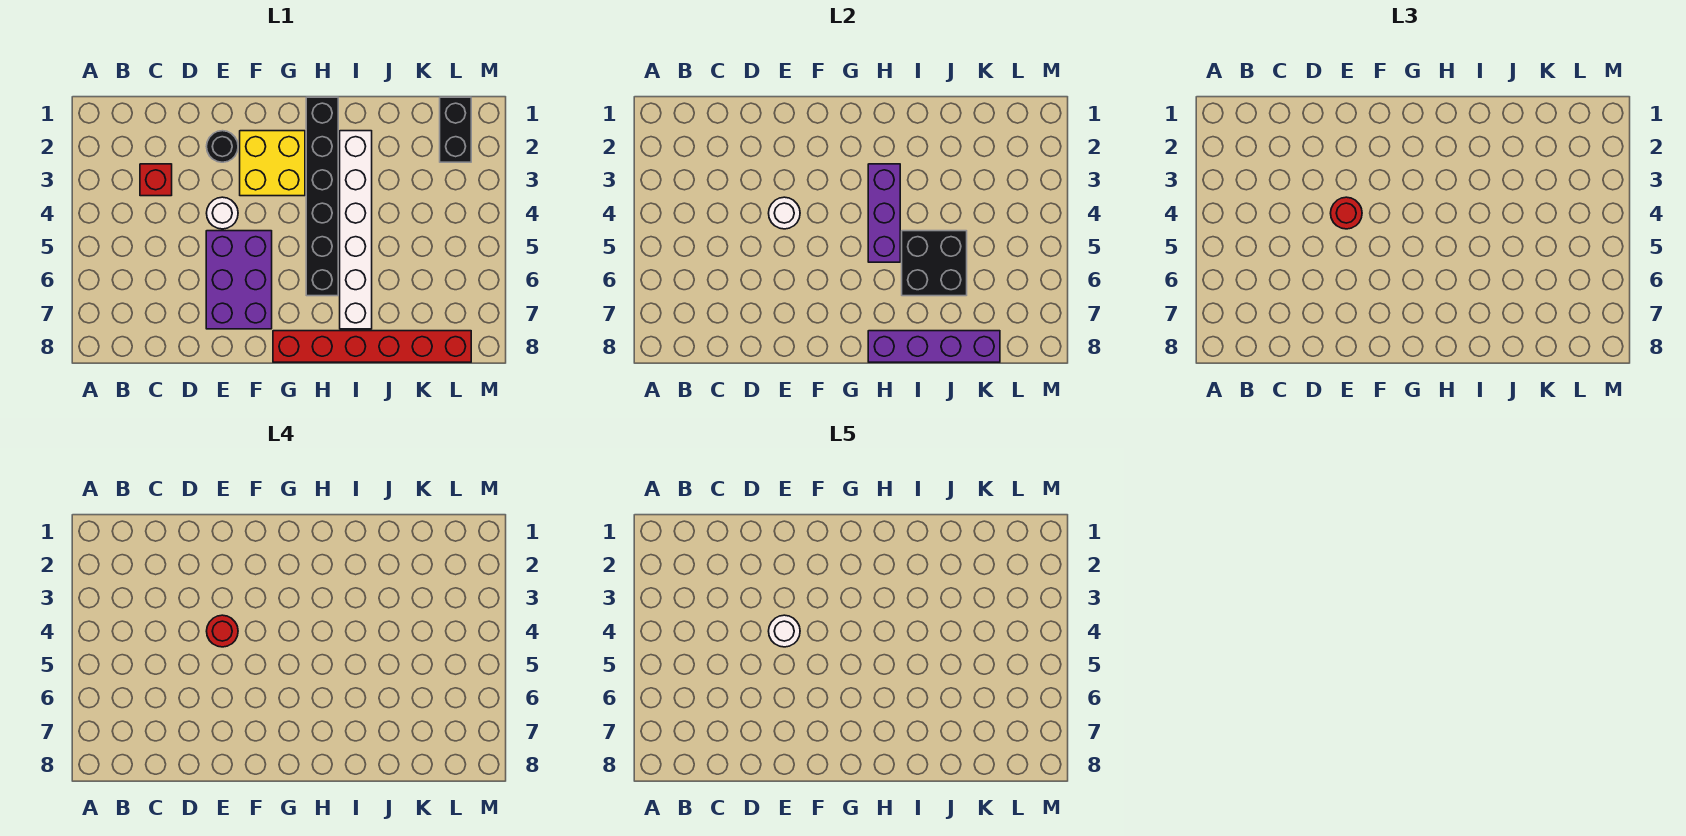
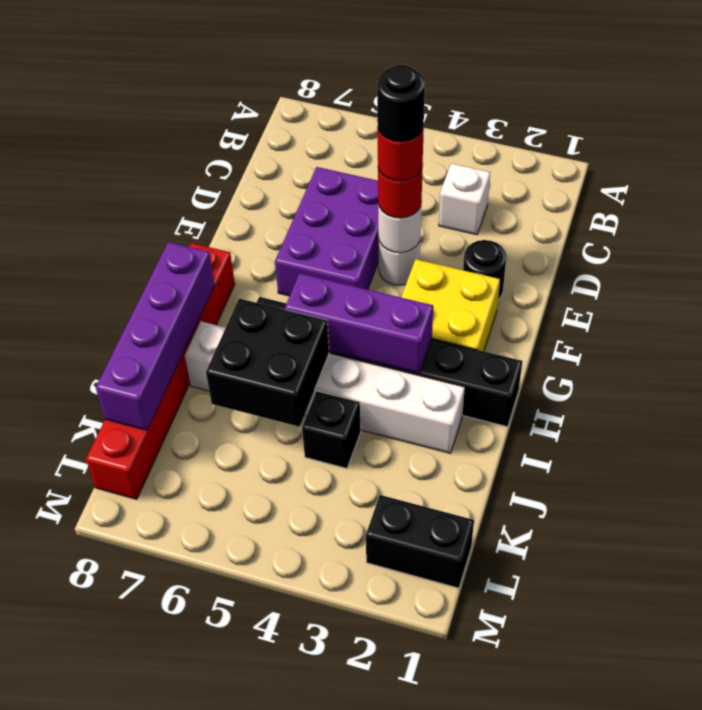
red brick C3 level 1 -> white brick C3 level 1
white round brick E4 level 5 -> black round brick E4 level 5
purple brick E5:F7 level 1 -> purple brick D5:F6 level 1
none -> black brick J4 level 1

